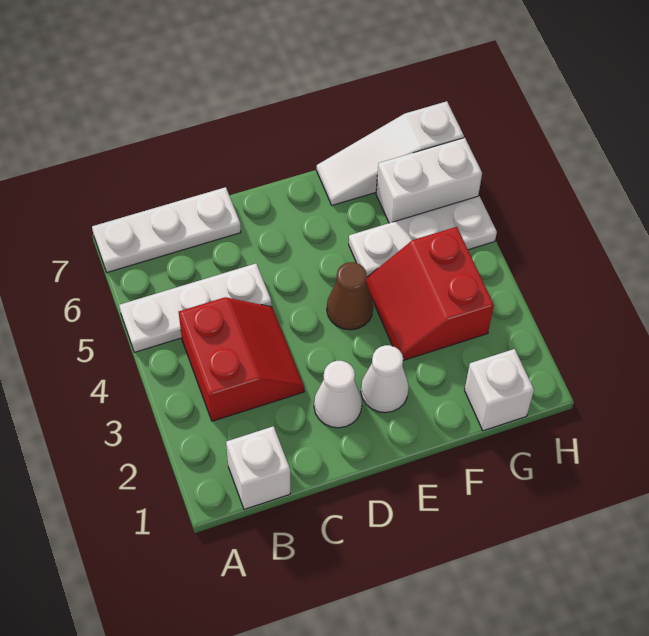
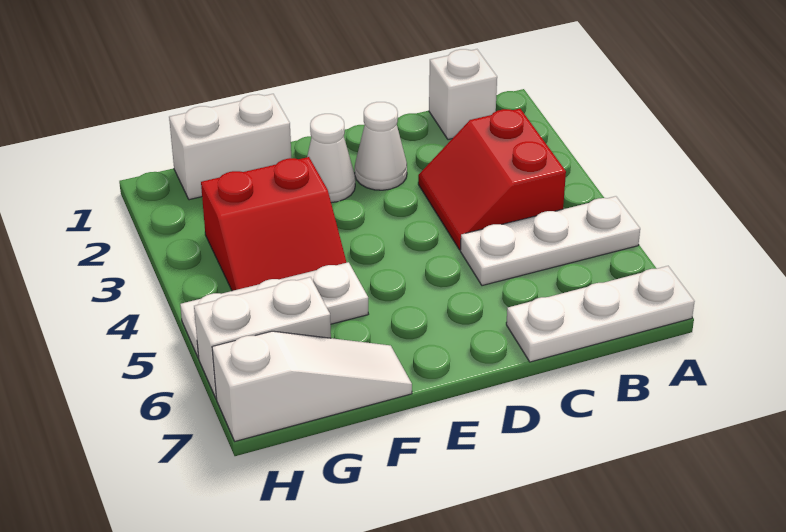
brown cone E4 level 1 -> none
red slope F3:G4 level 1 top G -> red slope F3:G4 level 1 top 3
white brick G1 level 1 -> white brick F1:G1 level 1

